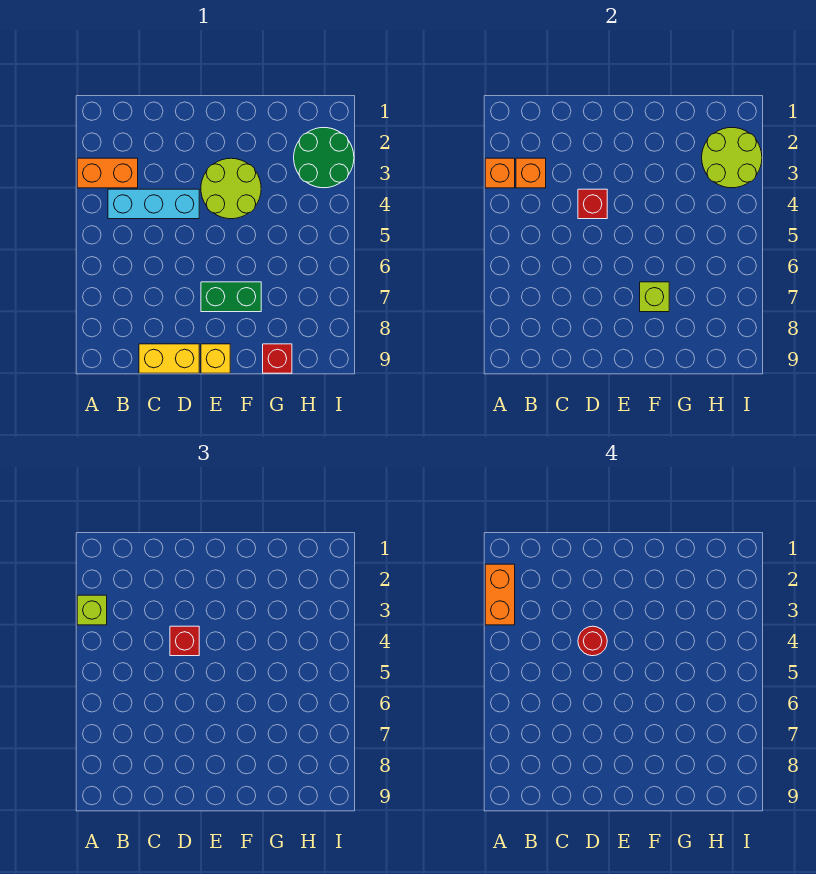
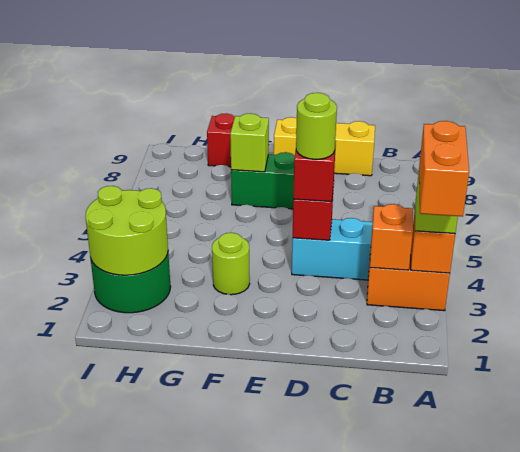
red round brick D4 level 4 -> lime round brick D4 level 4
lime round brick E3:F4 level 1 -> lime round brick F3 level 1

